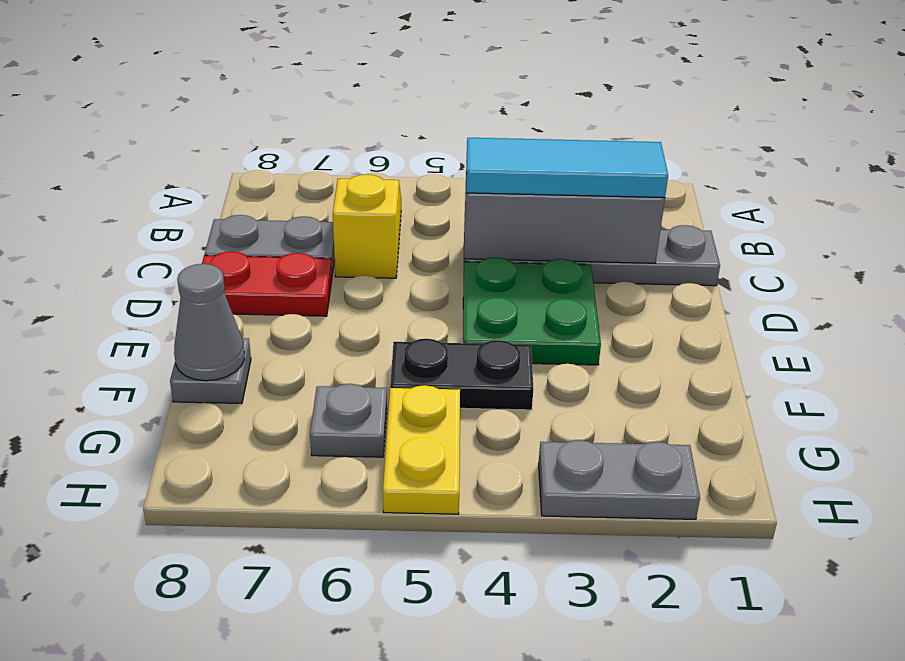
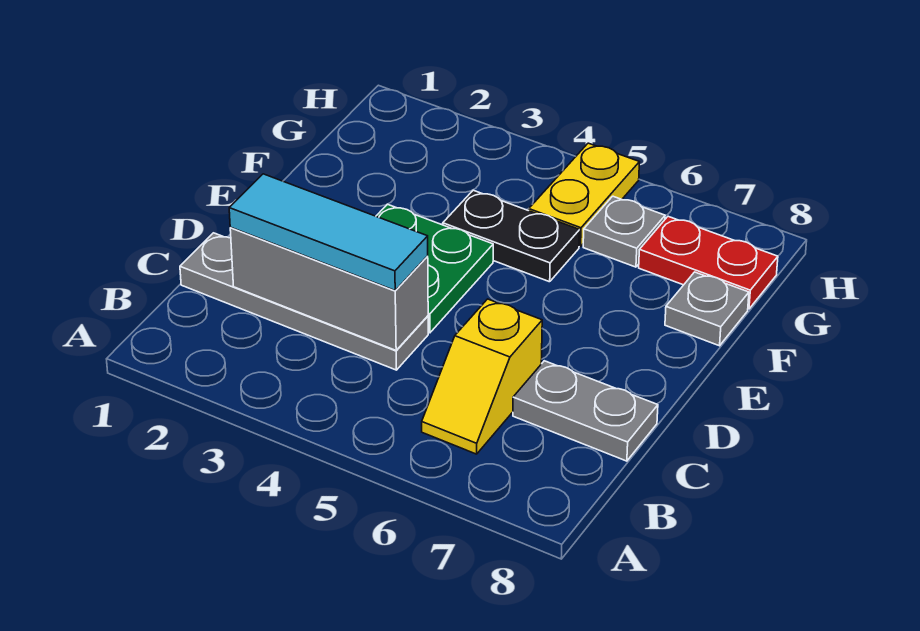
red plate D7:D8 level 1 -> red plate G7:G8 level 1
grey cone F8 level 2 -> none
grey plate H2:H3 level 1 -> none

